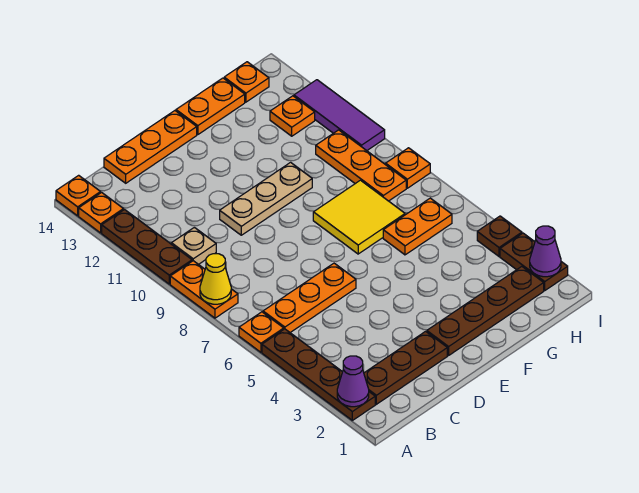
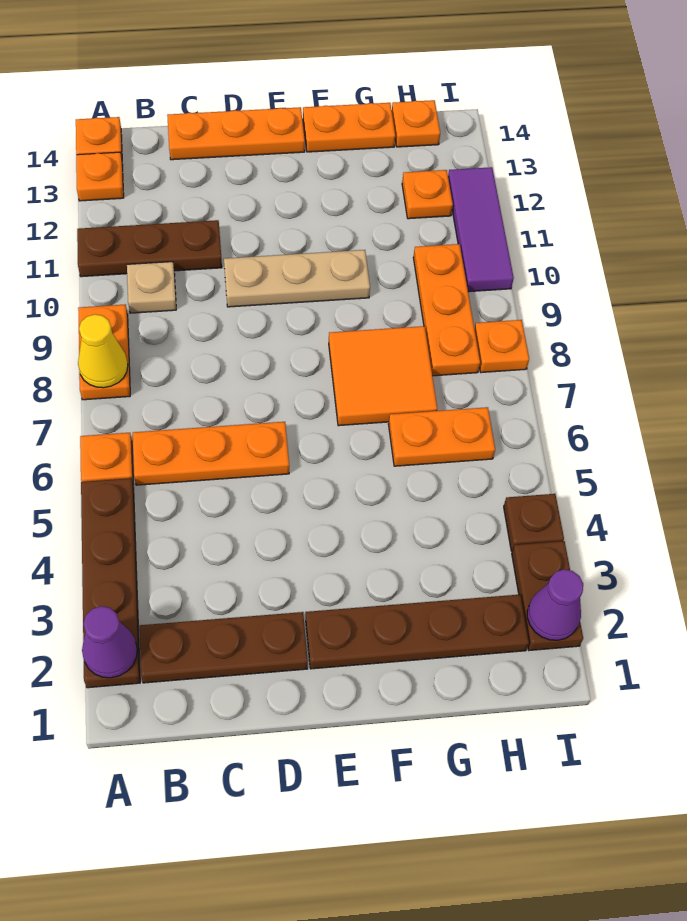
brown plate A10:A12 level 1 -> brown plate A11:C11 level 1
yellow tile F7:G8 level 1 -> orange tile F7:G8 level 1

